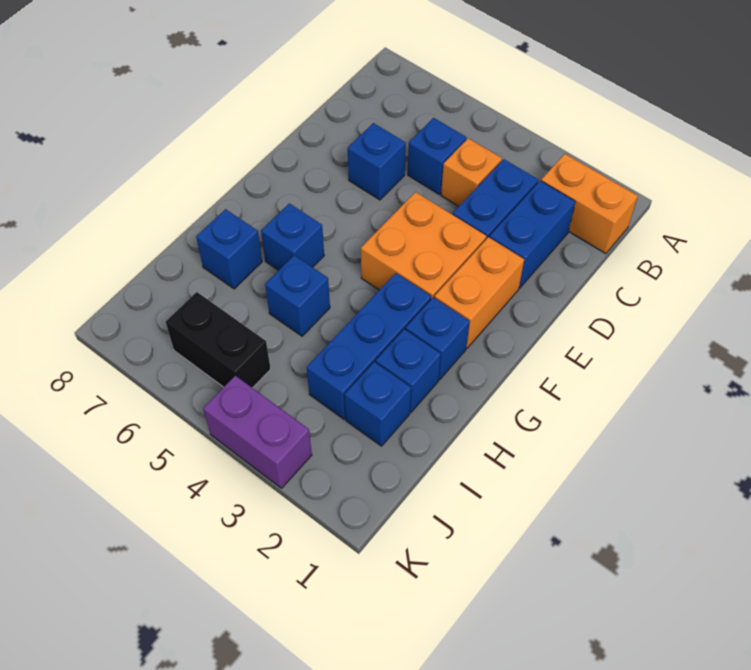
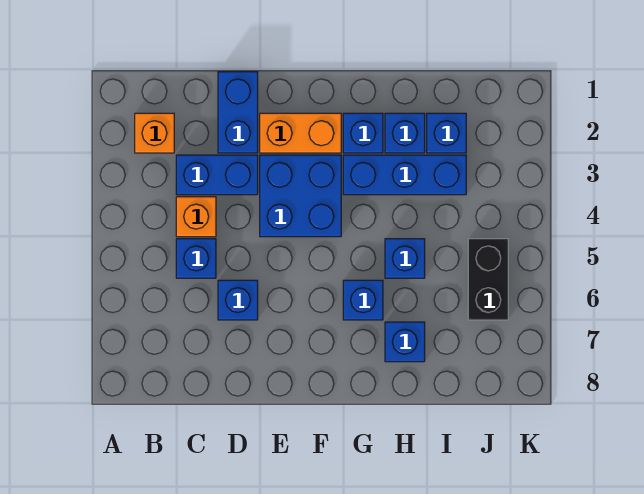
orange brick B1:B2 level 1 -> orange brick B2 level 1
blue brick C2:D2 level 1 -> blue brick D1:D2 level 1
orange brick E3:F4 level 1 -> blue brick E3:F4 level 1
purple brick K3:K4 level 1 -> none

